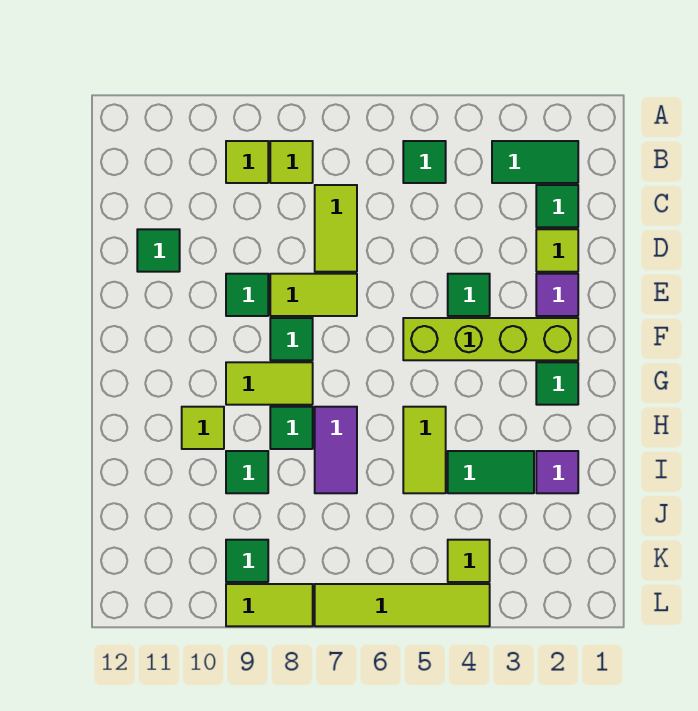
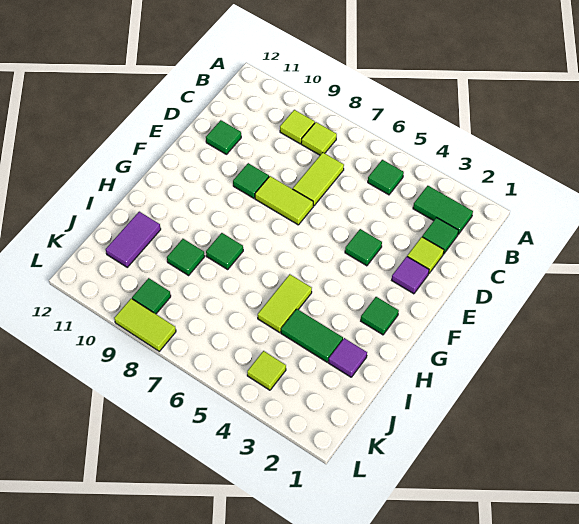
lime brick F2:F5 level 1 -> none
green tile F8 level 1 -> none
lime tile G8:G9 level 1 -> none
purple tile H7:I7 level 1 -> purple tile I11:J11 level 1
lime tile H10 level 1 -> none
lime tile L4:L7 level 1 -> none

